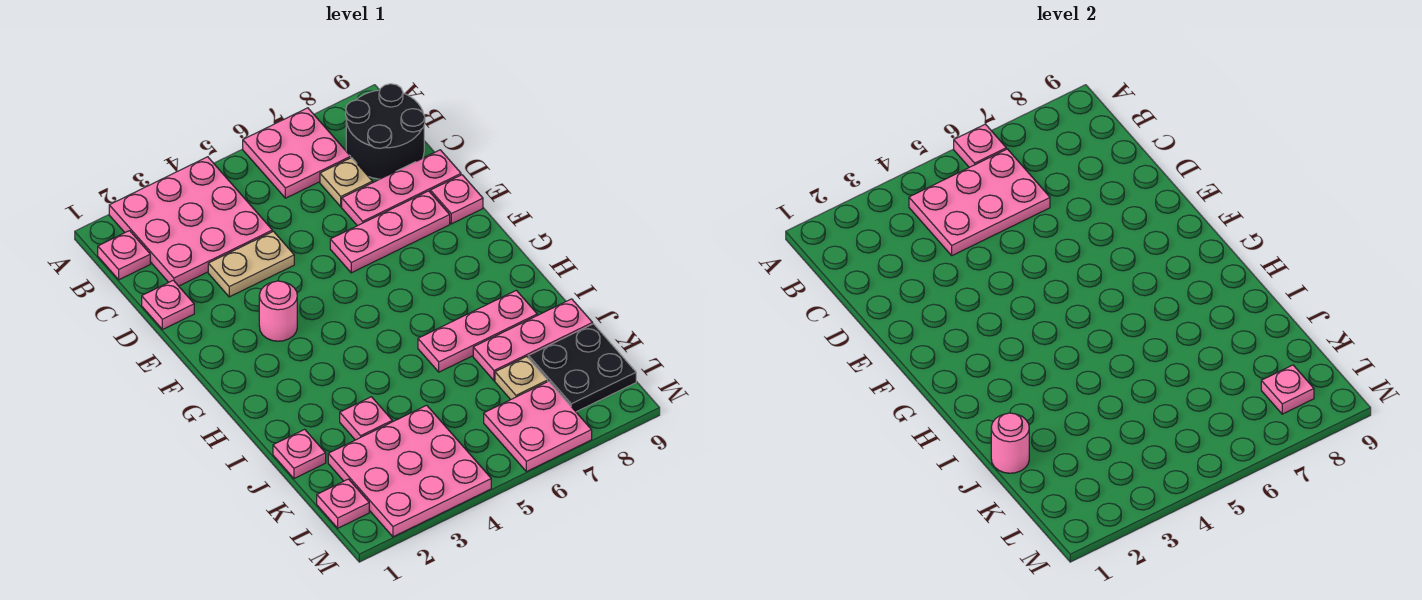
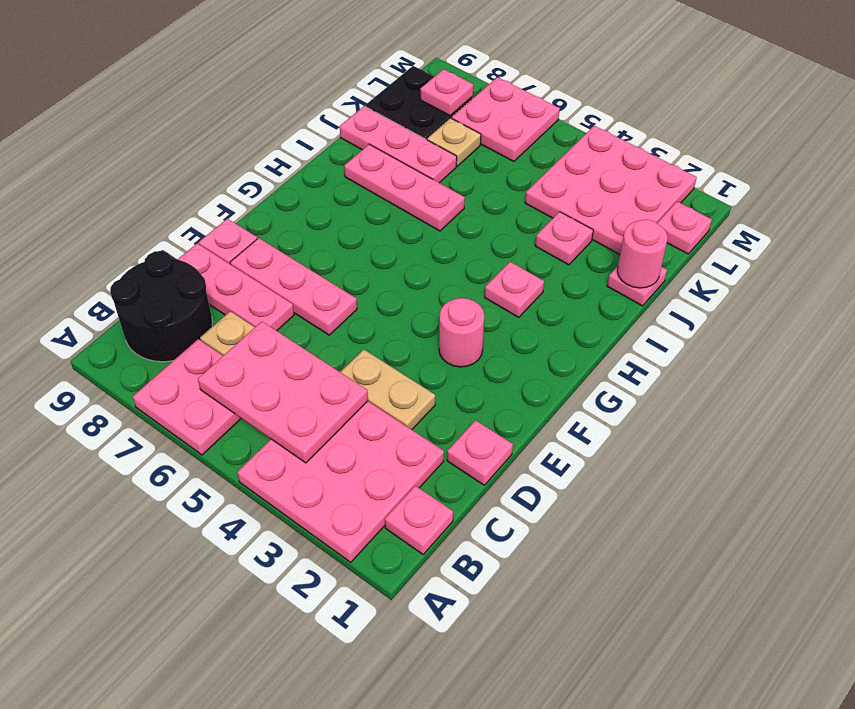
pink plate A6 level 2 -> pink plate H3 level 1

